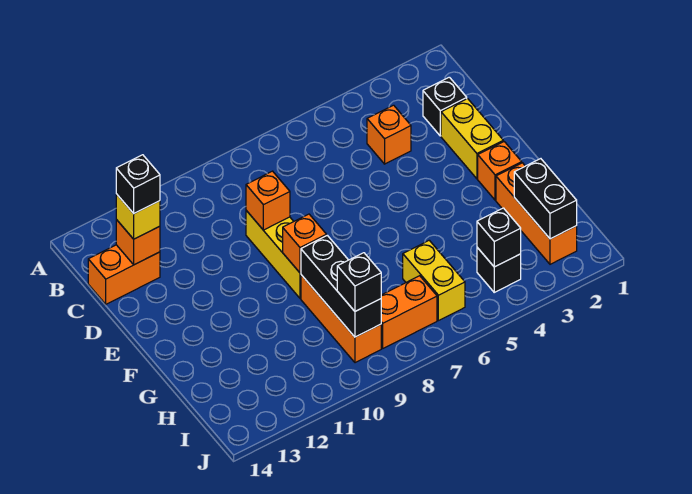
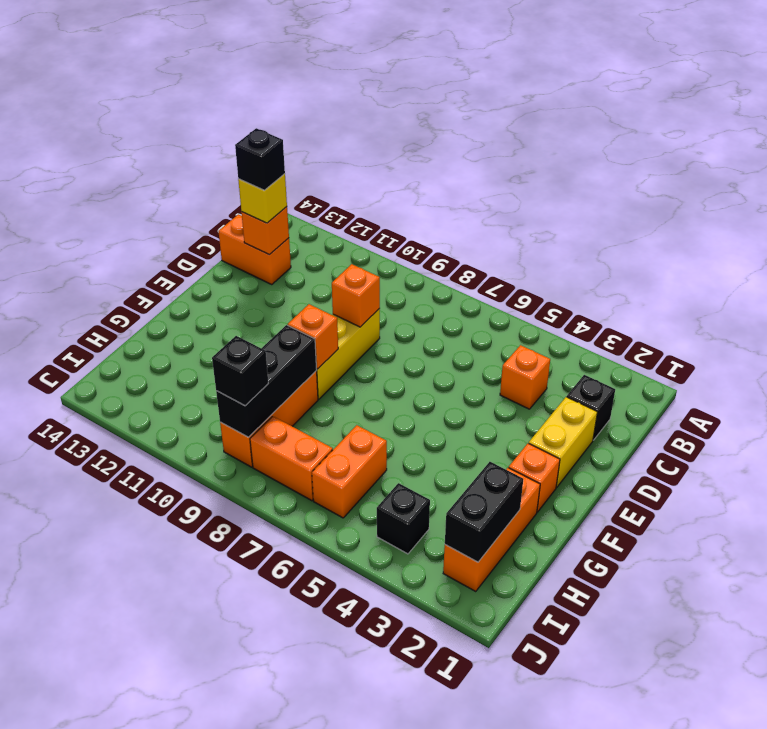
yellow brick H6:I6 level 1 -> orange brick H6:I6 level 1
black brick I4 level 2 -> none

